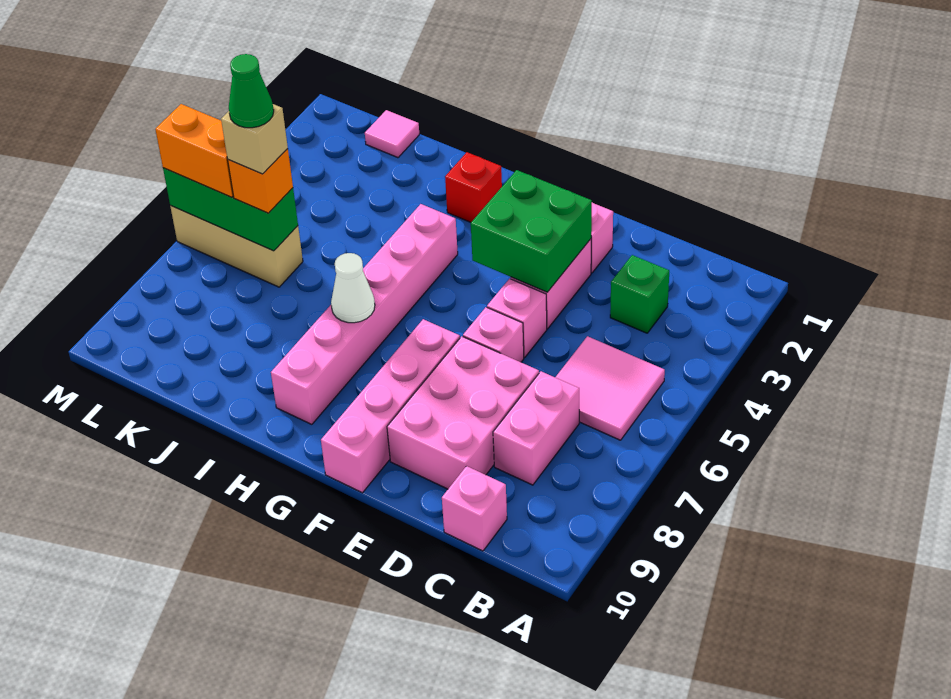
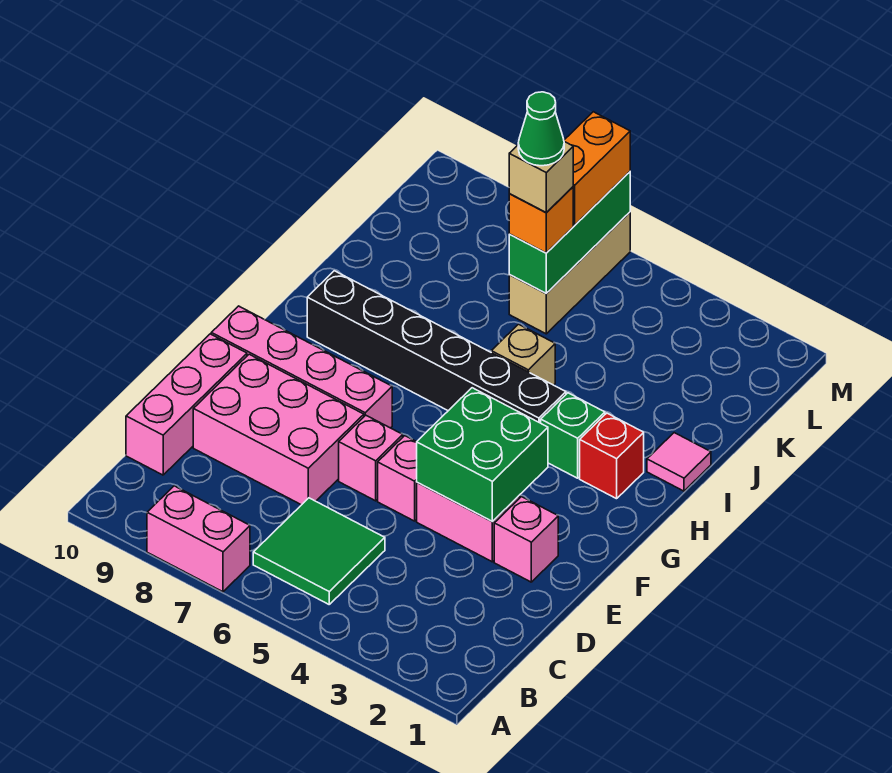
pink tile B5:C6 level 1 -> green tile B5:C6 level 1
green brick C3 level 1 -> green brick H3 level 1
pink brick C7:C8 level 1 -> pink brick A7:A8 level 1
pink brick C10 level 1 -> pink brick C10:E10 level 1
pink brick H4:H9 level 1 -> black brick H4:H9 level 1
white cone H7 level 2 -> none
none -> tan brick I5 level 1
pink tile K1 level 1 -> pink tile I1 level 1

